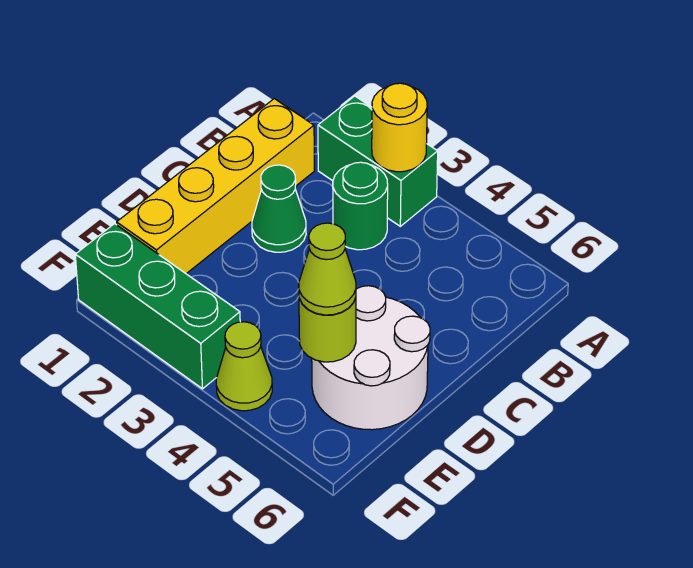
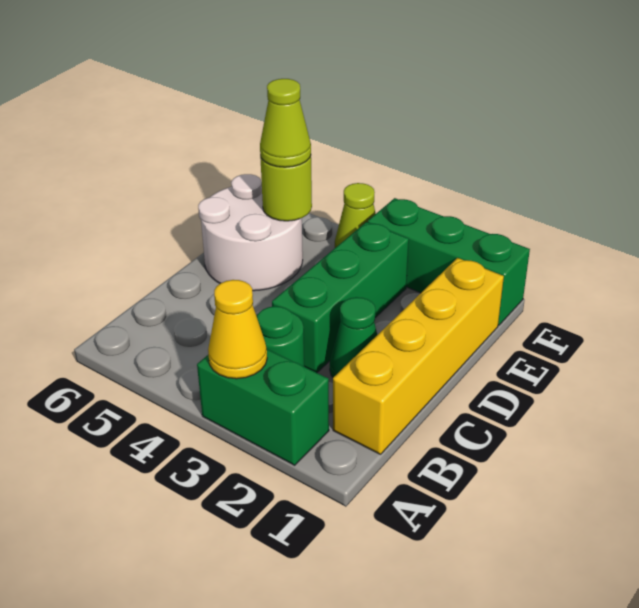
yellow round brick A3 level 2 -> yellow cone A3 level 2
none -> green brick C3:E3 level 1

